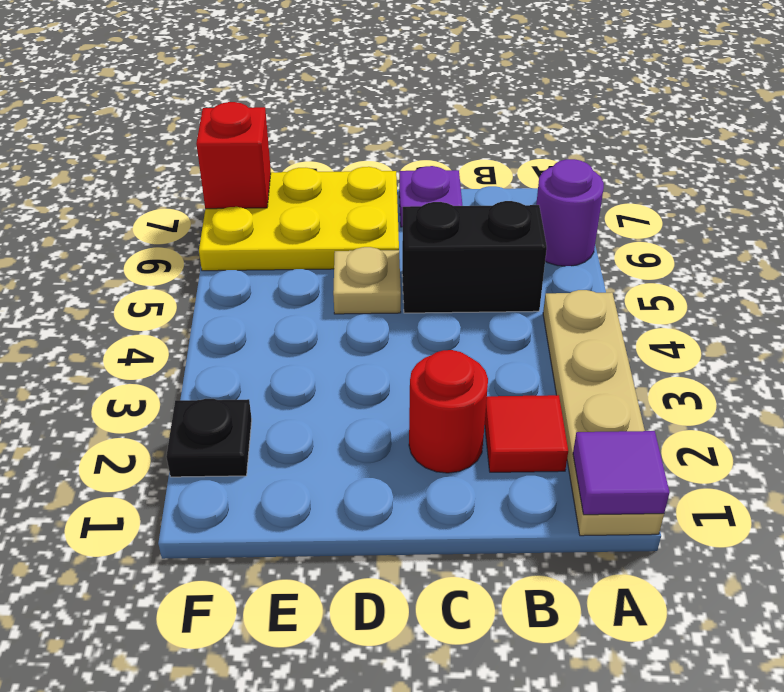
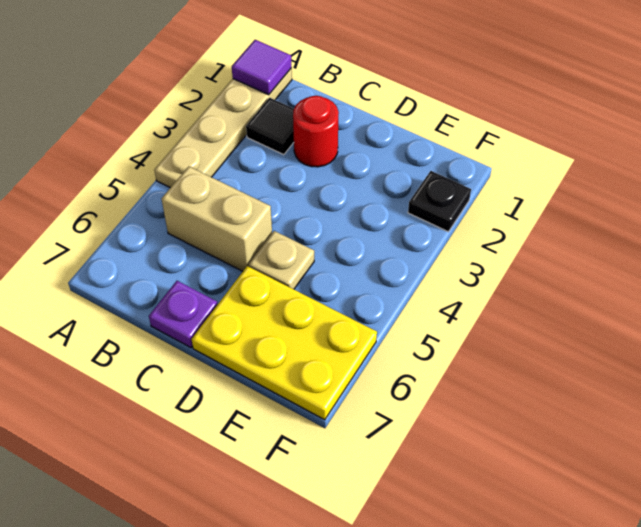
purple round brick A6 level 1 -> none
red tile B2 level 1 -> black tile B2 level 1
black brick B5:C5 level 1 -> tan brick B5:C5 level 1
red brick F7 level 2 -> none

